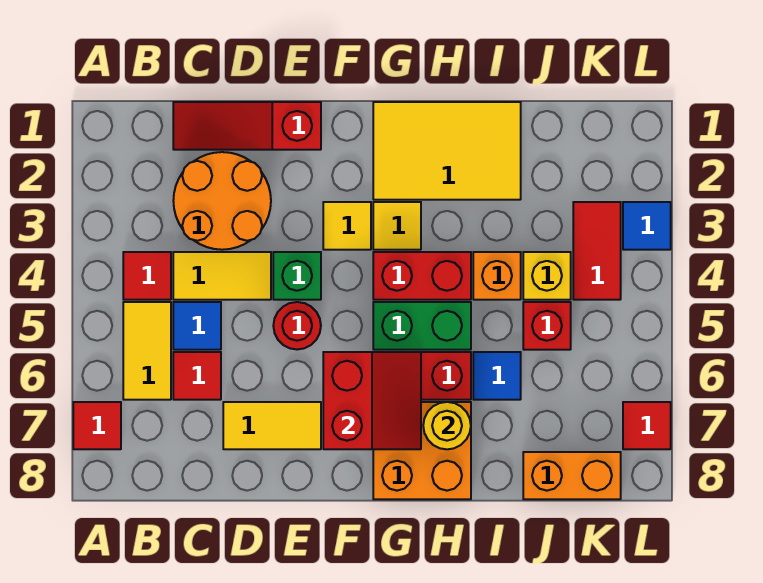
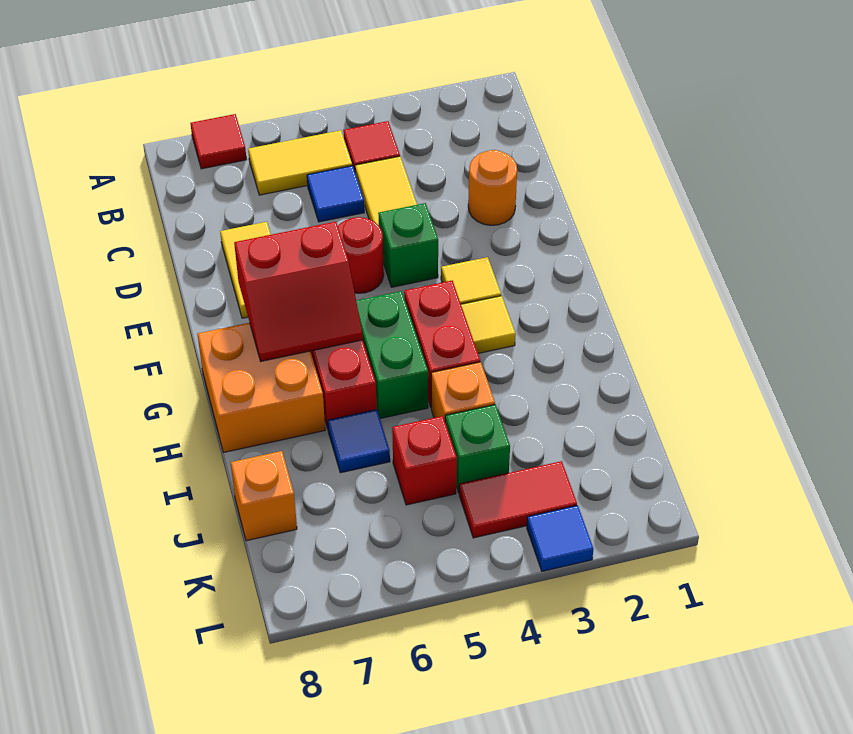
red slope C1:E1 level 1 top E -> none
orange round brick C2:D3 level 1 -> orange round brick D2 level 1
red tile C6 level 1 -> none
yellow tile G1:I2 level 1 -> none
yellow round brick H7 level 2 -> none
yellow brick J4 level 1 -> green brick J4 level 1
orange brick J8:K8 level 1 -> orange brick J8 level 1
red tile L7 level 1 -> none

